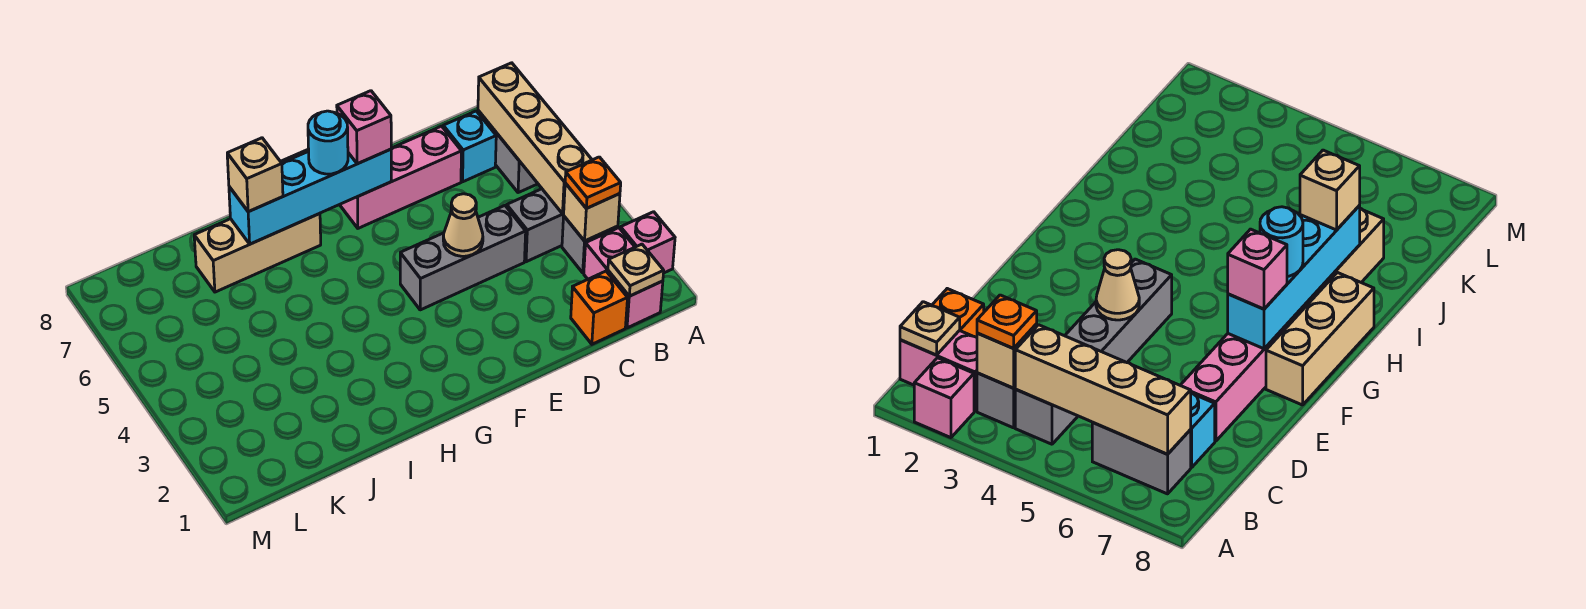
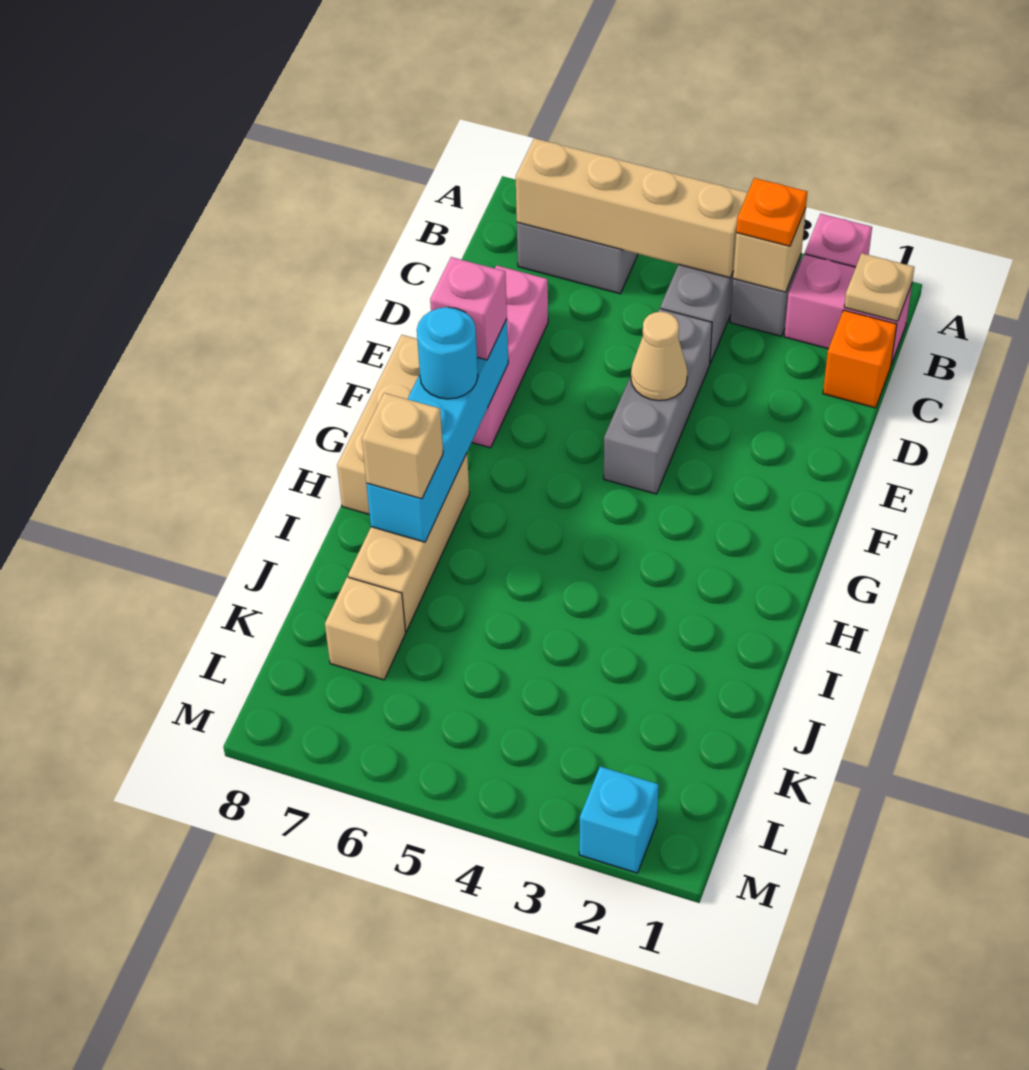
cyan brick C7 level 1 -> cyan brick M2 level 1
none -> tan brick K7 level 1

